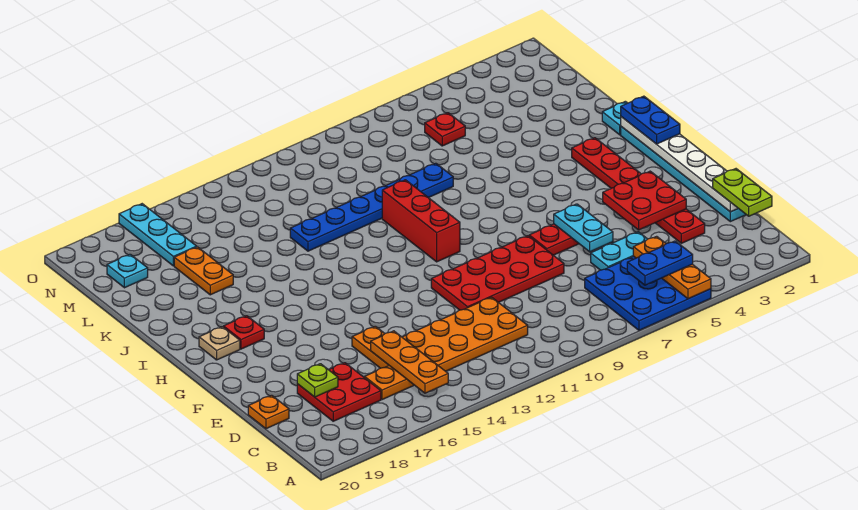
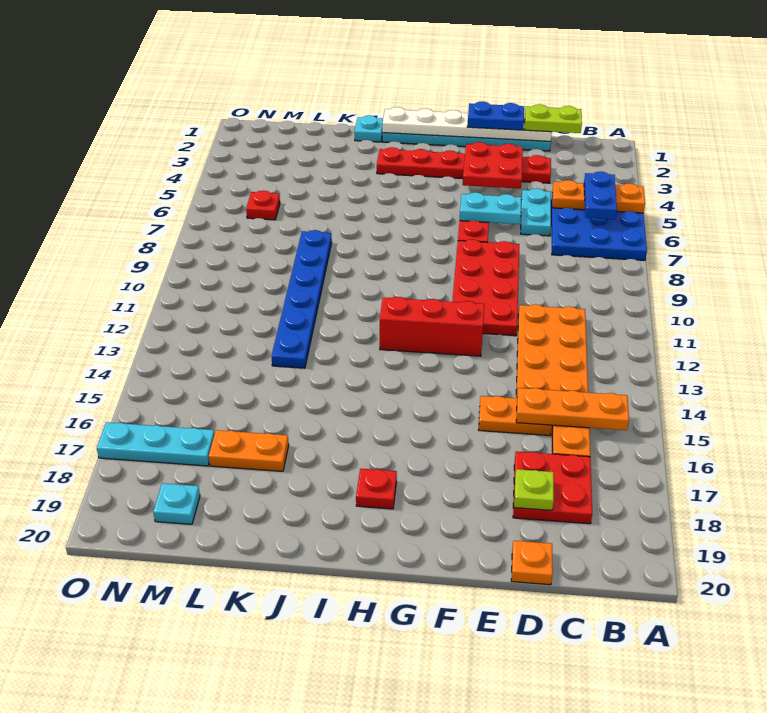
blue plate H1:I1 level 3 -> blue plate E1:F1 level 3
red brick H10:J10 level 1 -> red brick F12:H12 level 1
tan plate H19 level 1 -> none

